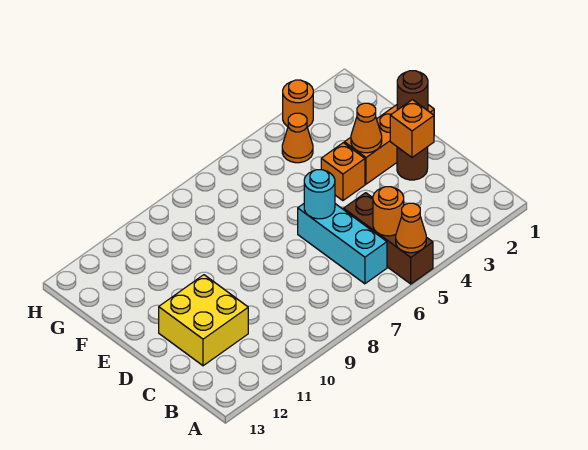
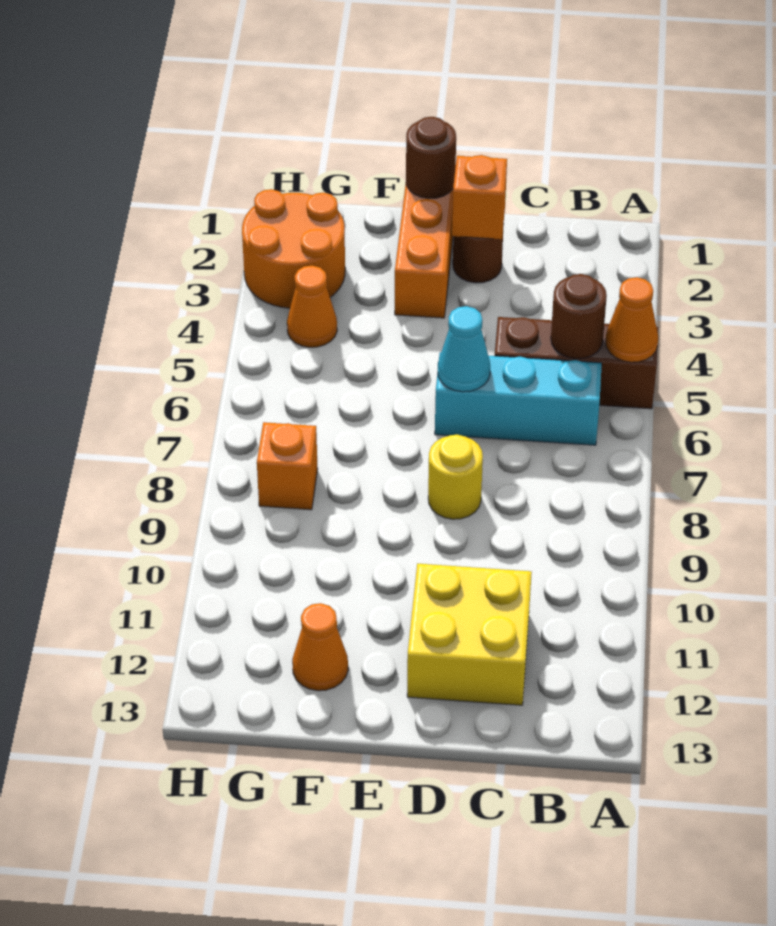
orange round brick B5 level 2 -> brown round brick B5 level 2
cyan round brick D6 level 2 -> cyan cone D6 level 2
none -> yellow round brick D8 level 1
orange cone E3 level 2 -> orange cone F12 level 1
orange brick E4 level 1 -> orange brick G8 level 1
orange round brick H3 level 1 -> orange round brick G2:H3 level 1

